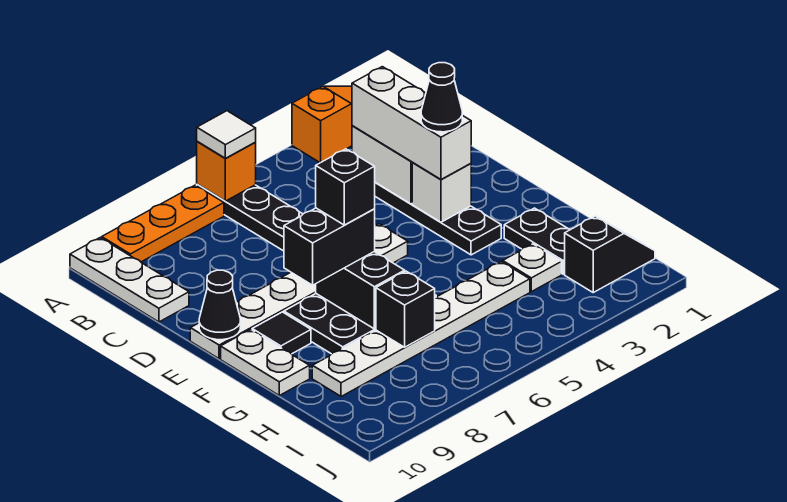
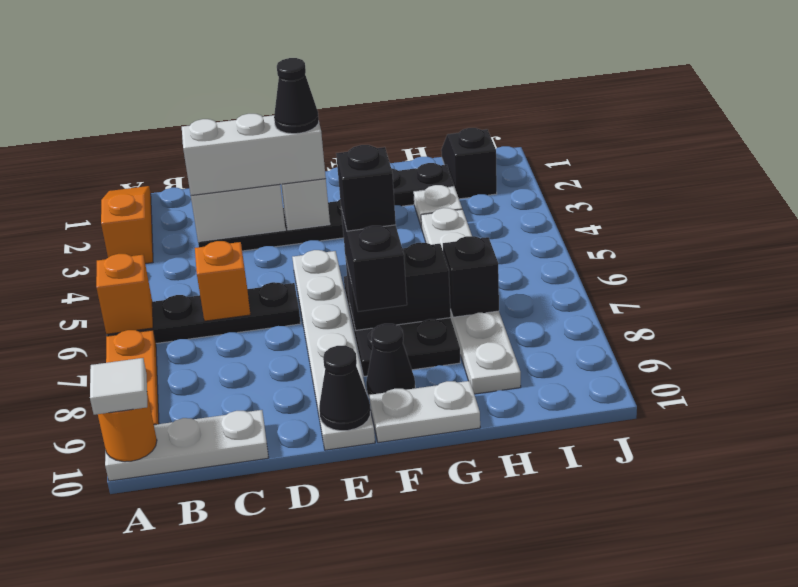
white tile A6 level 3 -> white tile A10 level 3
none -> orange round brick A10 level 2
none -> orange brick C6 level 2
black tile F9 level 1 -> black cone F9 level 1

